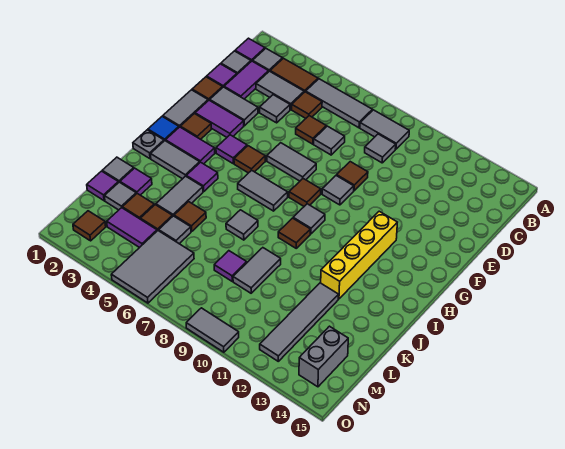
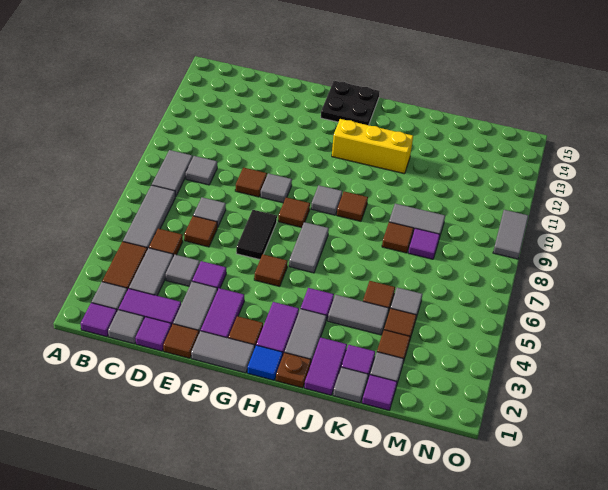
grey tile F6:F7 level 1 -> black tile F6:F7 level 1
purple tile G4 level 1 -> purple tile E4 level 1
yellow brick G12:J12 level 1 -> yellow brick H12:J12 level 1
none -> black plate G14:H15 level 1
grey plate I1 level 1 -> brown plate I1 level 1
grey tile J7 level 1 -> none
grey tile K12:N12 level 1 -> none
purple tile M3:M4 level 1 -> purple tile J1:J2 level 1
grey tile M5:O6 level 1 -> none
grey brick M14:N14 level 1 -> none
brown tile N2 level 1 -> brown tile K8 level 1

